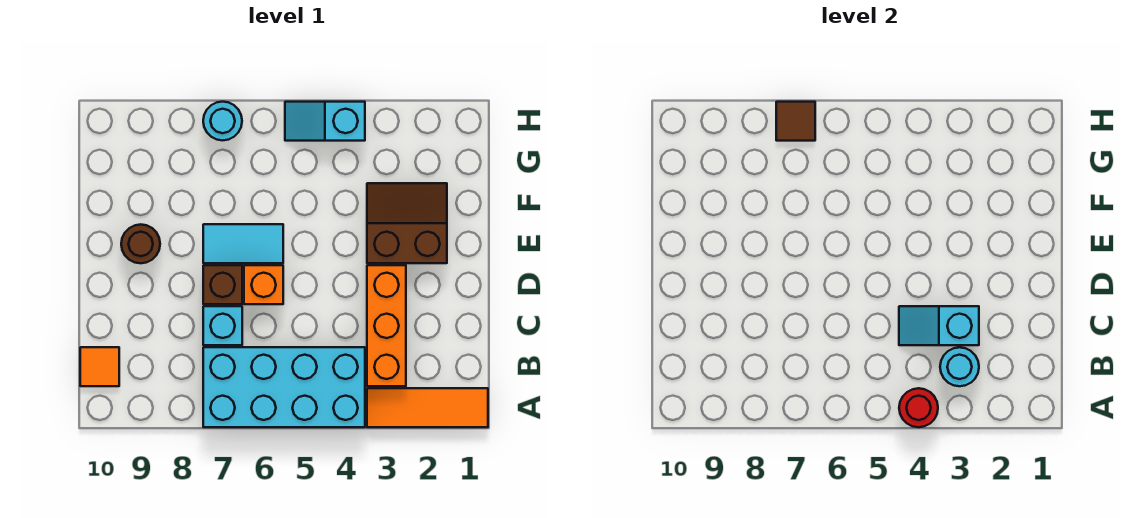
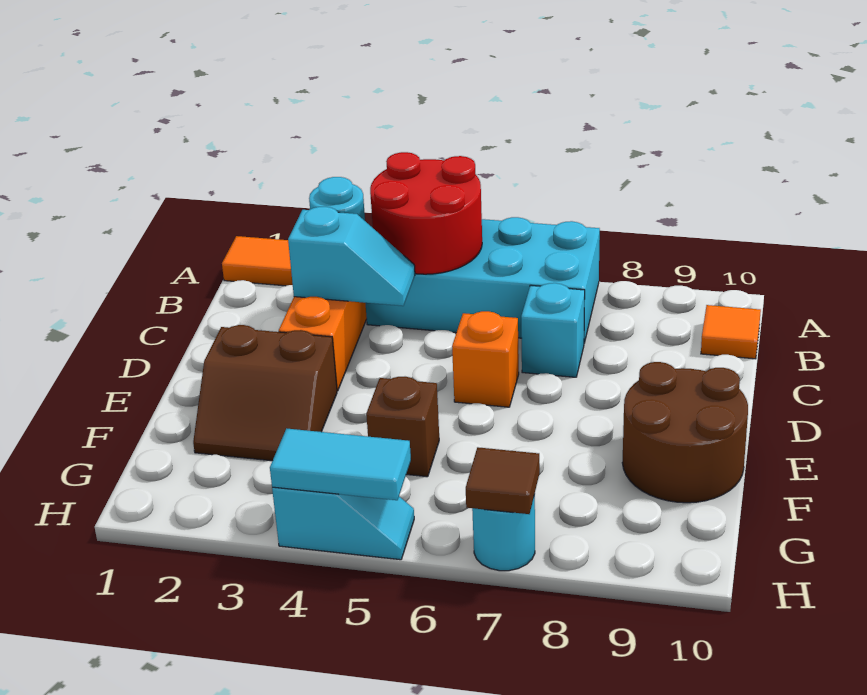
red round brick A4 level 2 -> red round brick A4:B5 level 2
brown brick D7 level 1 -> brown brick F5 level 1
cyan tile E6:E7 level 1 -> cyan tile H4:H5 level 2
brown round brick E9 level 1 -> brown round brick E9:F10 level 1

